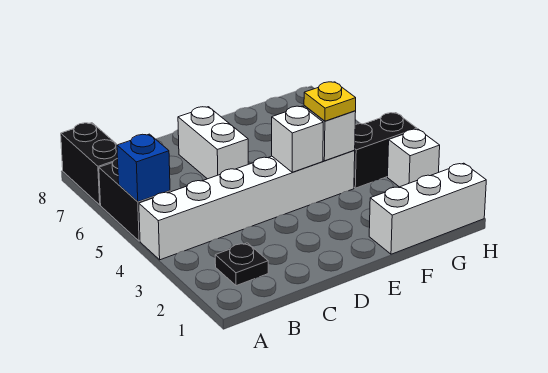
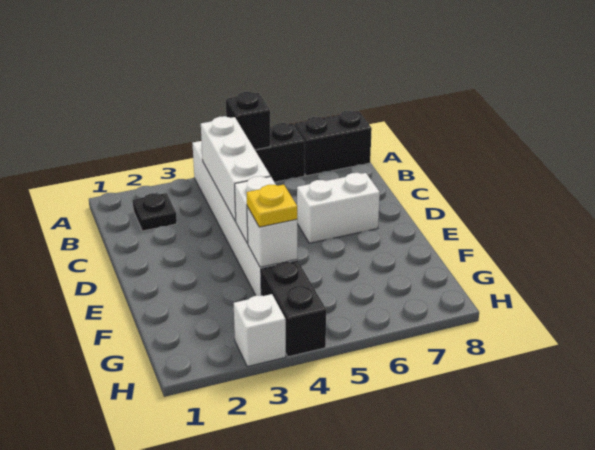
blue brick A5 level 2 -> black brick A5 level 2
white brick F1:H1 level 1 -> white brick B4:D4 level 2

